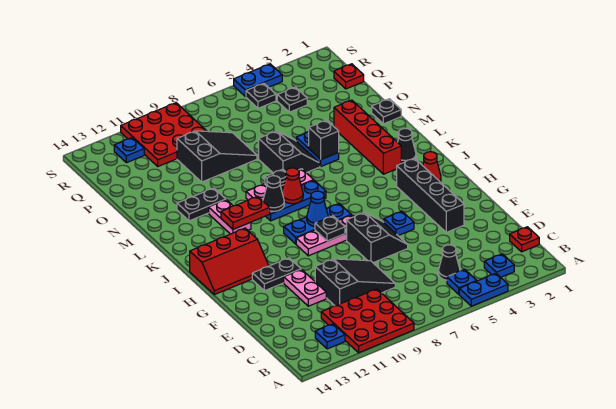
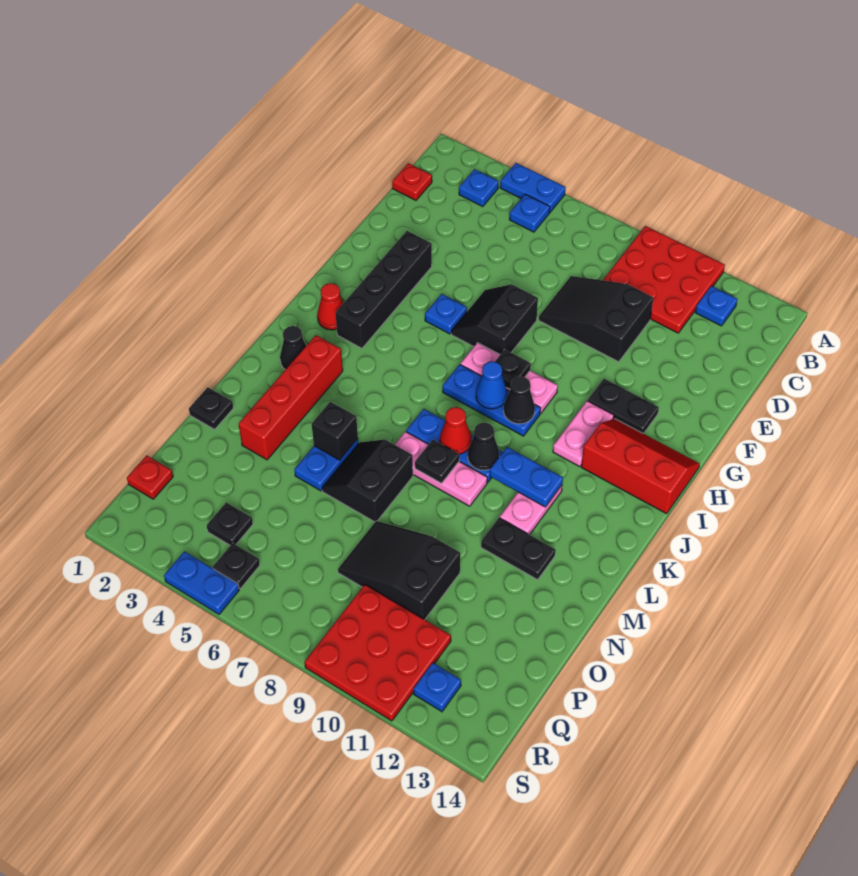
black cone C5 level 1 -> black cone I9 level 2
pink plate E11:F11 level 1 -> pink plate H11:I11 level 1
red plate K10:K11 level 2 -> blue plate K10:K11 level 2

